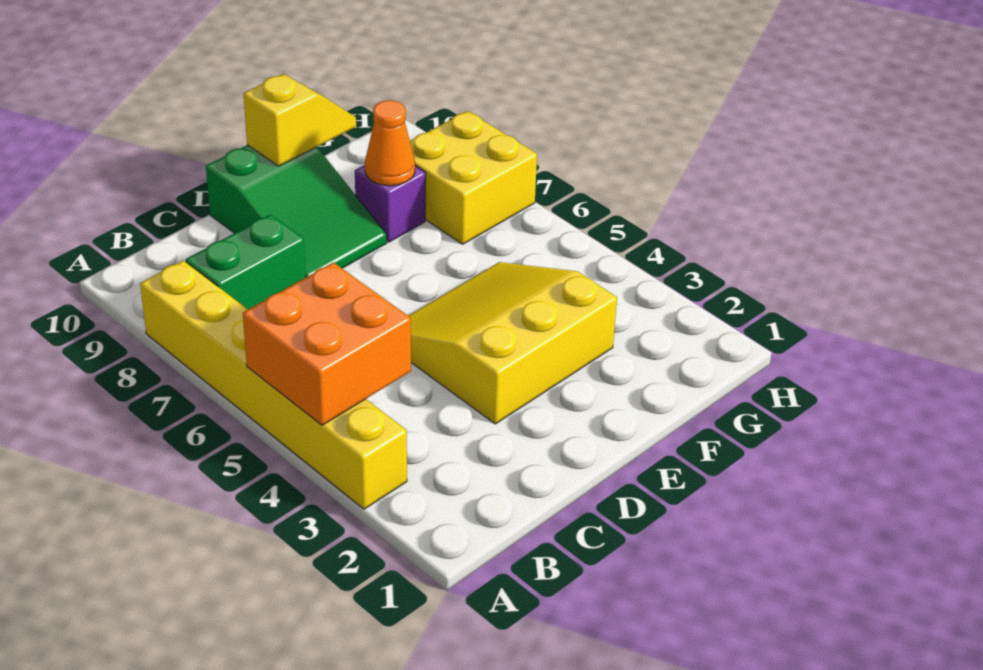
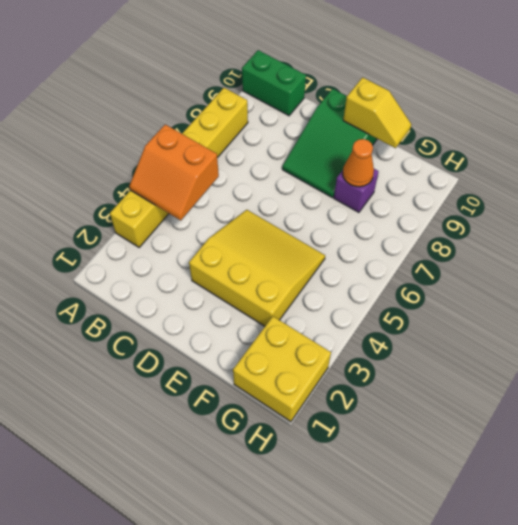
orange brick A4:B5 level 2 -> orange slope A4:B5 level 2 top 5
green brick B8:C8 level 1 -> green brick A10:B10 level 1
yellow brick G7:H8 level 1 -> yellow brick G1:H2 level 1

